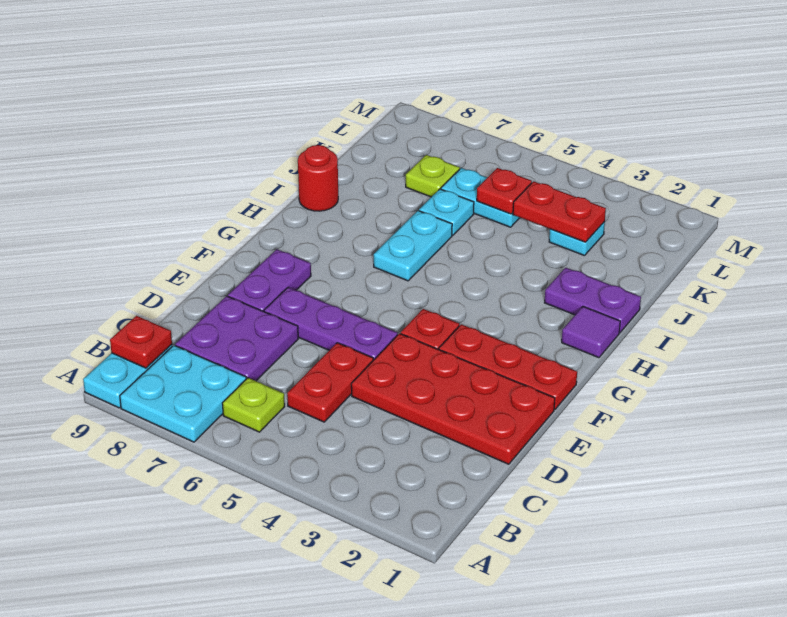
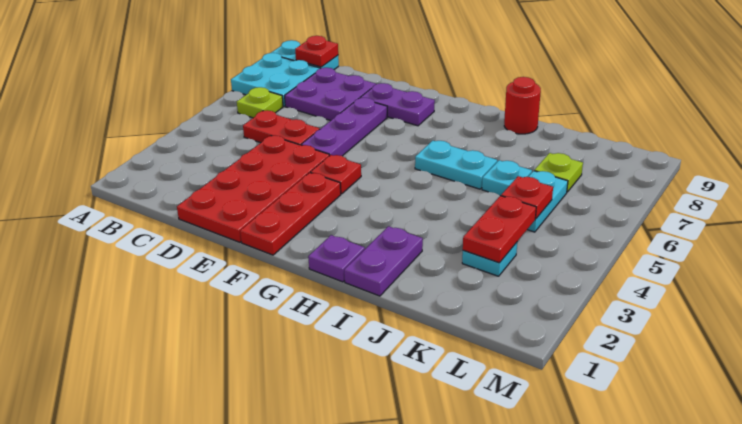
purple tile H1 level 1 -> purple plate H1 level 1

